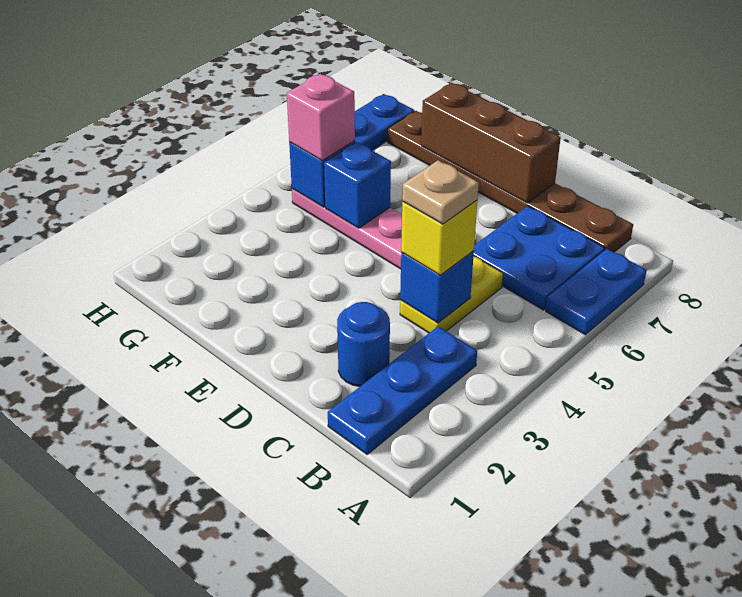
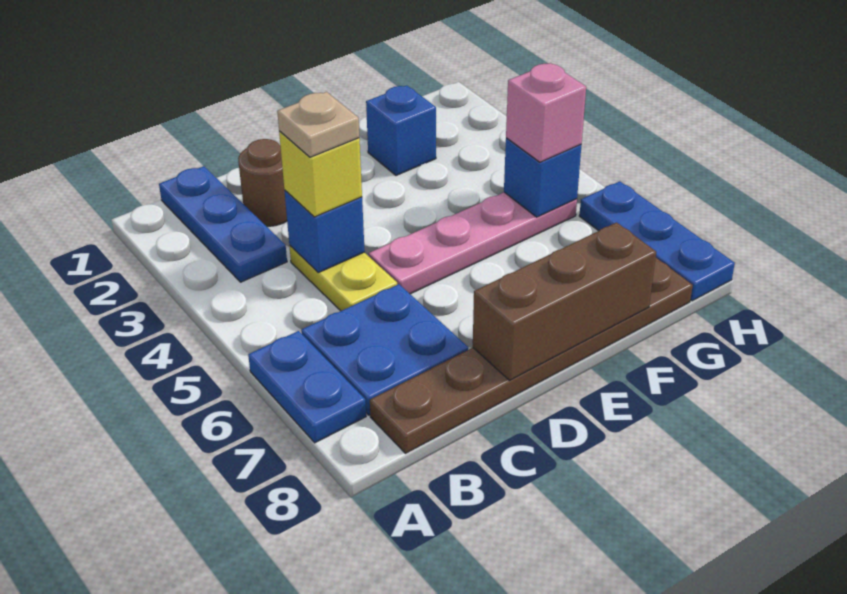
blue round brick C2 level 1 -> brown round brick C2 level 1
blue brick F5 level 2 -> blue brick F2 level 1

